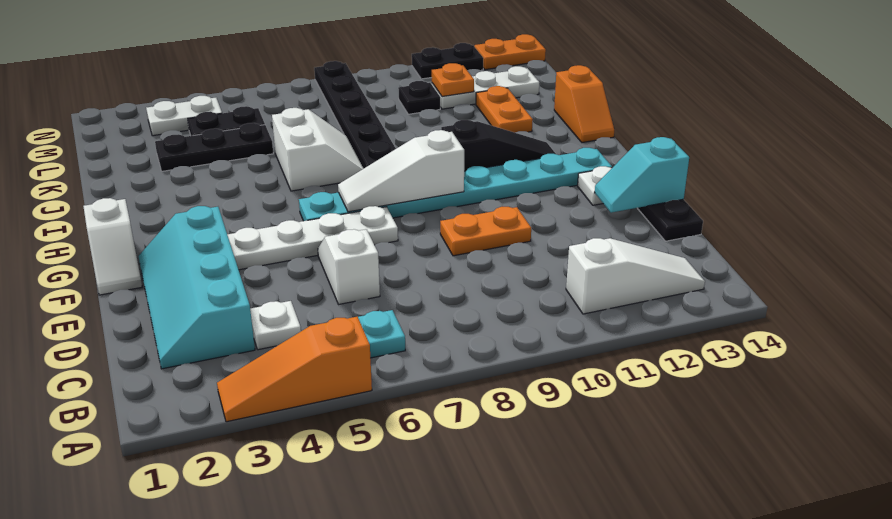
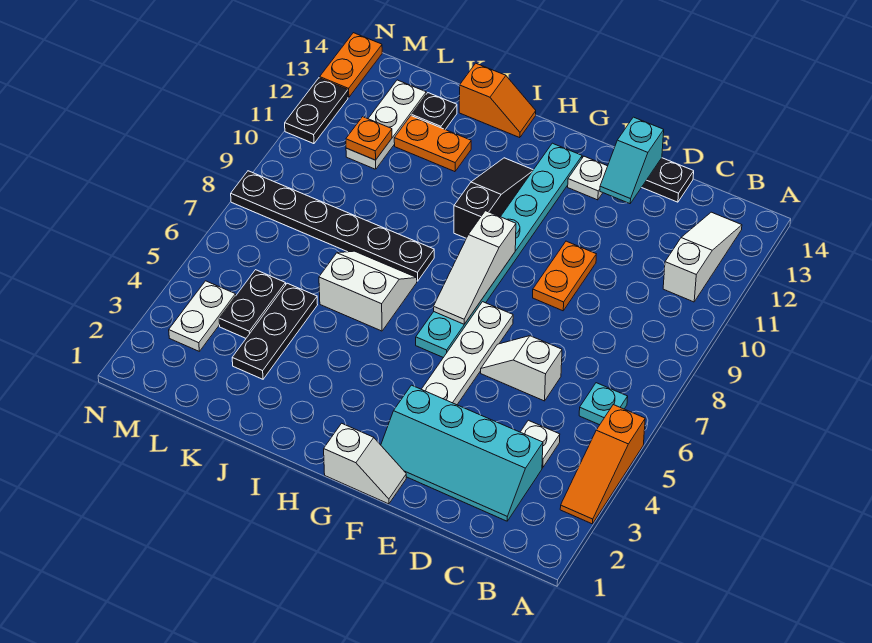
black plate L10 level 1 -> black plate K13 level 1

